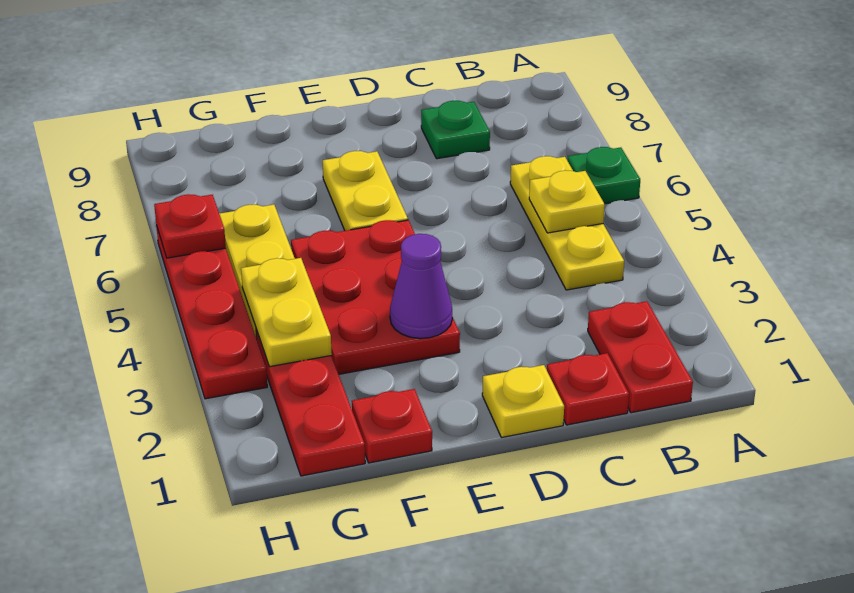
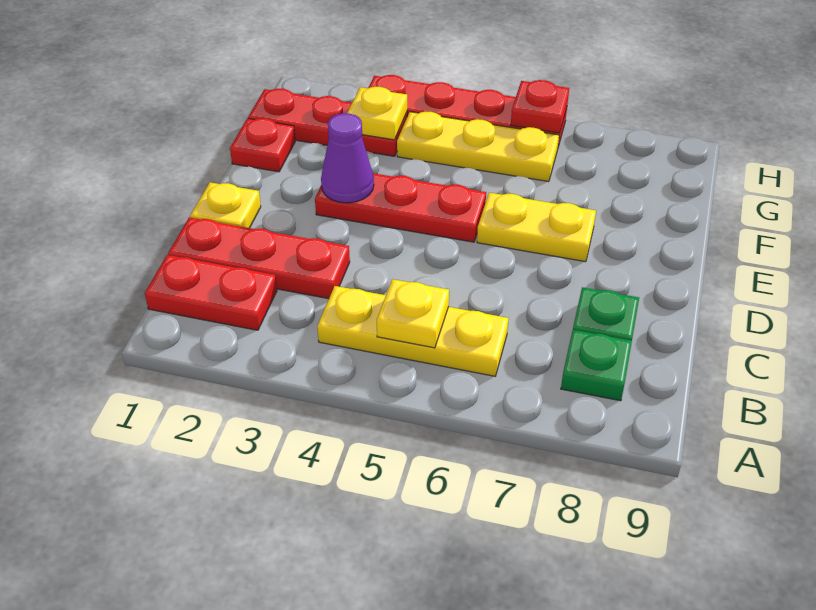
green plate A6 level 1 -> green plate B8 level 1
red plate C1 level 1 -> red plate C1:C3 level 1
red plate E3:F5 level 1 -> red plate E3:E5 level 1
yellow plate G3:G4 level 2 -> yellow plate G3 level 2

